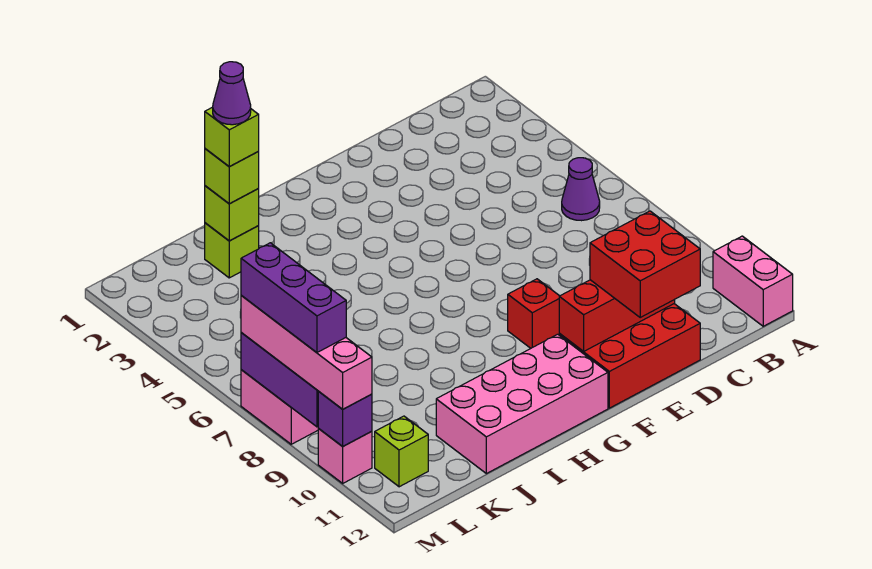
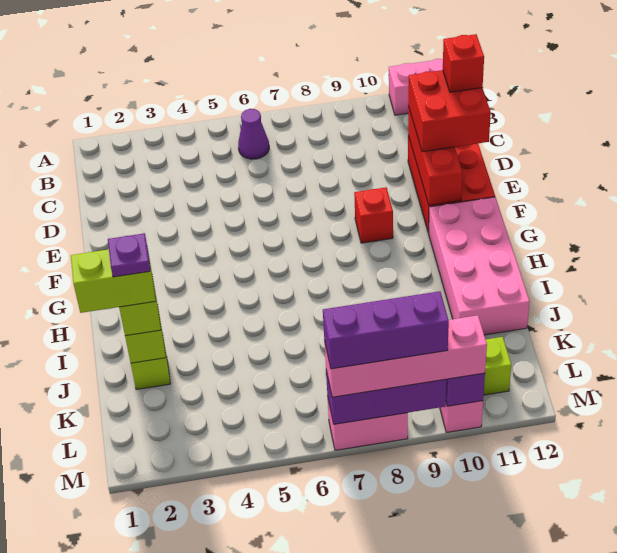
none -> red brick D12 level 4
lime brick J2 level 4 -> lime brick J1:J2 level 4
purple cone J2 level 5 -> purple plate J2 level 5

